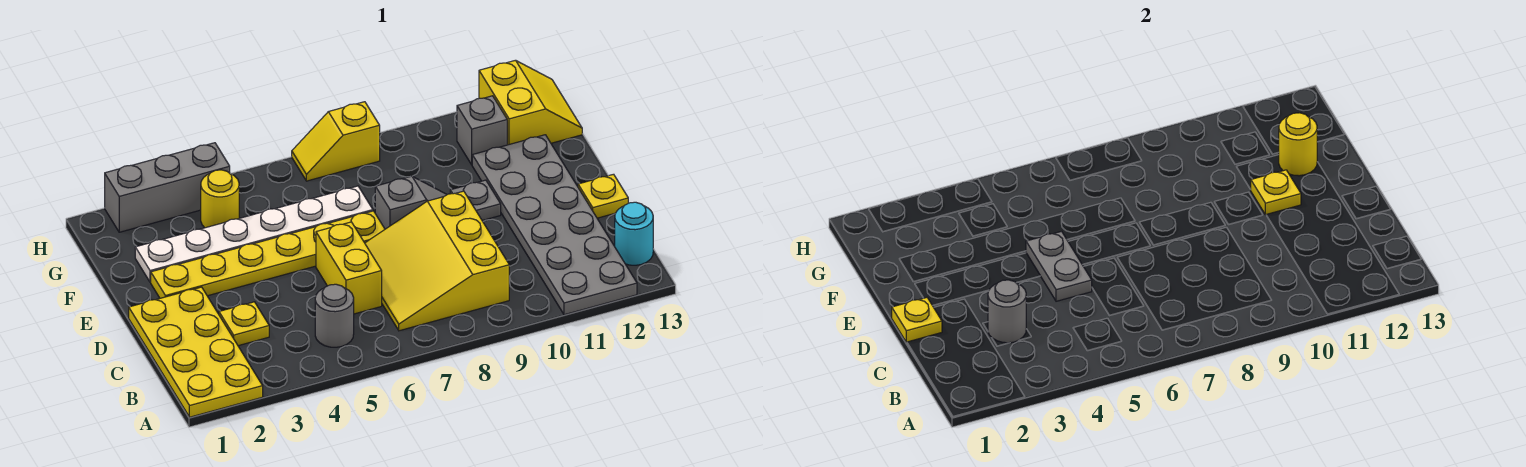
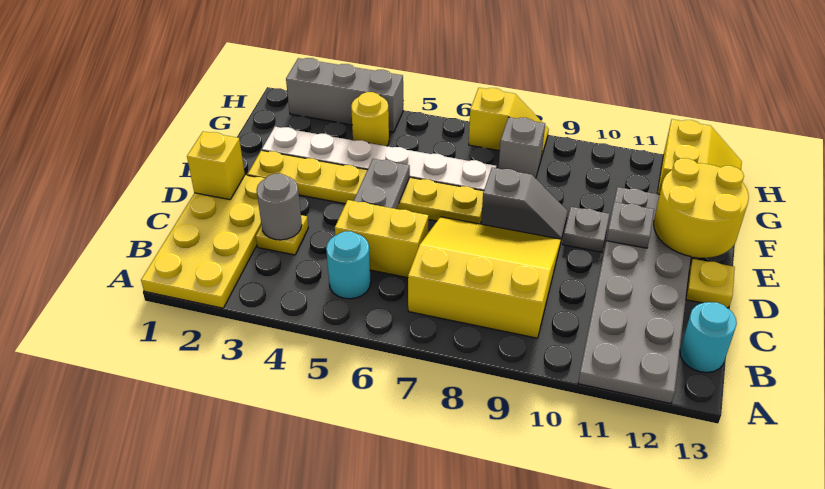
grey round brick B5 level 1 -> cyan round brick B5 level 1
yellow slope B7:D9 level 1 top 9 -> yellow slope B7:D9 level 1 top B
yellow brick C6:D6 level 1 -> yellow brick C5:C6 level 1
yellow plate D1 level 2 -> yellow brick D1 level 2
yellow plate E11 level 2 -> grey plate E11 level 2
yellow round brick F12 level 2 -> yellow round brick E12:F13 level 2
grey brick G11 level 1 -> grey brick G8 level 1
yellow slope H7:H8 level 1 top 8 -> yellow slope H7:H8 level 1 top 7

